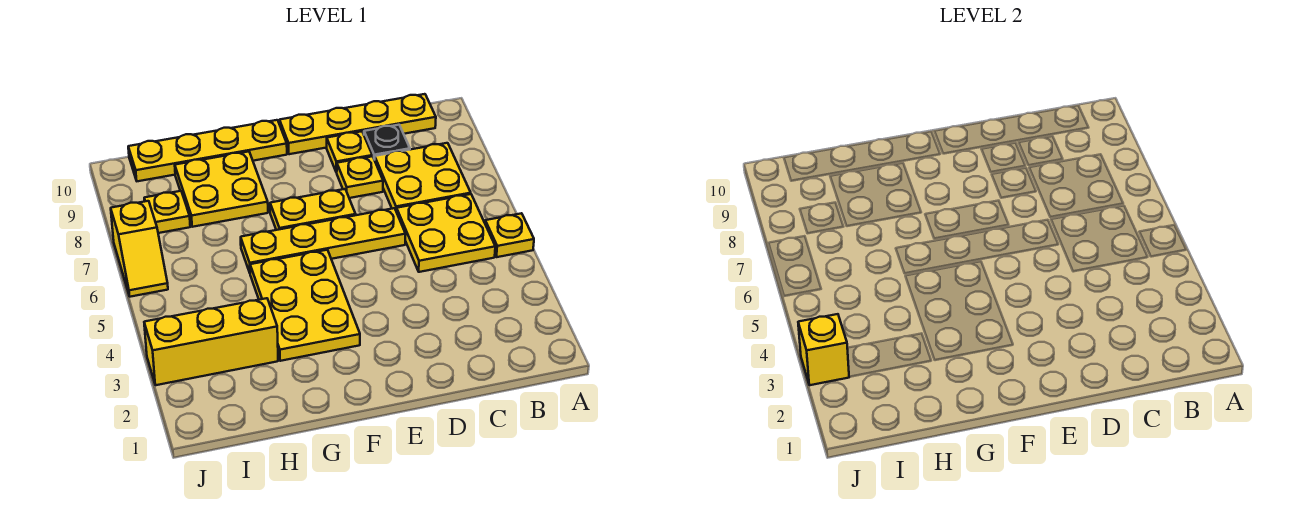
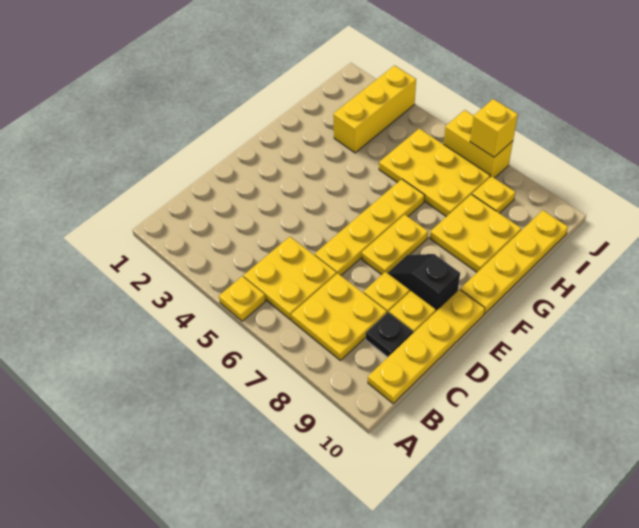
none -> black slope E8:E9 level 1 top 9
yellow plate F3:G5 level 1 -> yellow plate H5:I7 level 1
yellow brick J3 level 2 -> yellow brick J7 level 2
yellow slope J6:J7 level 1 top 7 -> yellow brick J6:J7 level 1

